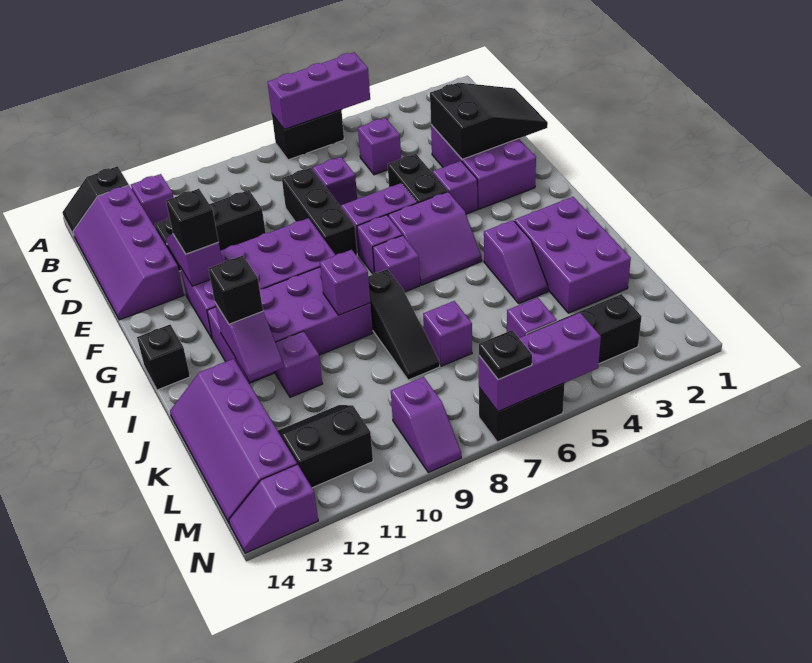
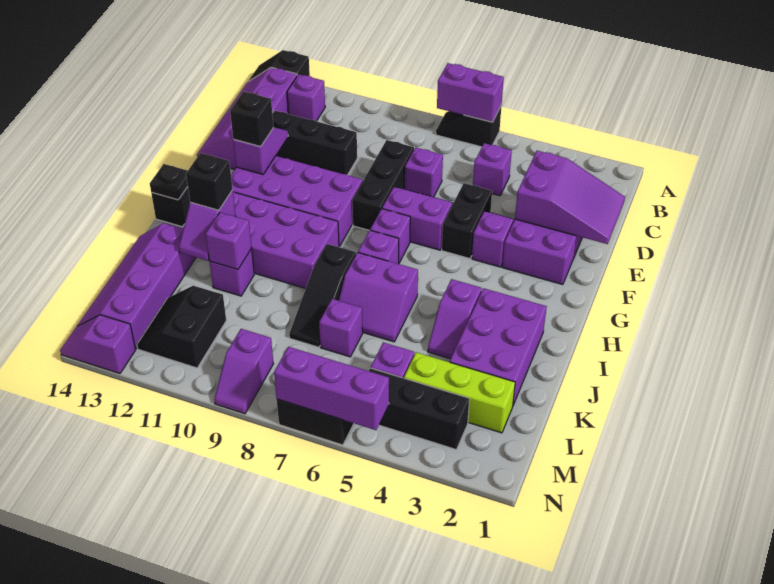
purple brick A5:A7 level 2 -> purple brick A6:A7 level 2
black brick A6:A7 level 1 -> black slope A6:A7 level 1 top 6
black slope D1:E3 level 2 top 3 -> purple slope D1:E3 level 2 top 3
purple slope G5:H6 level 1 top G -> purple slope I6:J7 level 1 top I
purple brick I9 level 2 -> purple brick J11 level 2
none -> lime brick L2:L4 level 1
black slope L11:M12 level 1 top M -> black slope L11:M12 level 1 top 11
black plate N7 level 3 -> black plate H14 level 2

